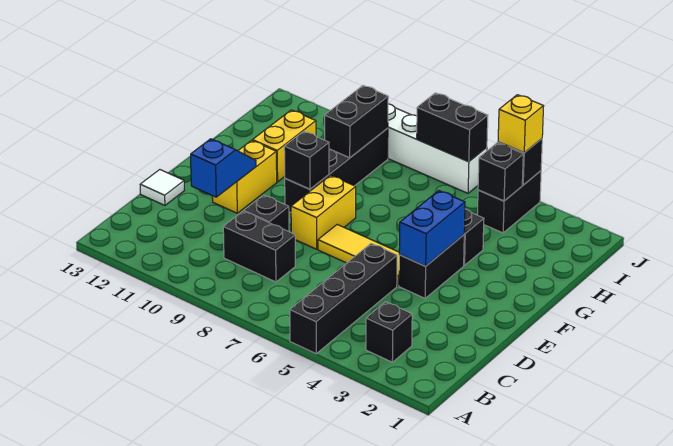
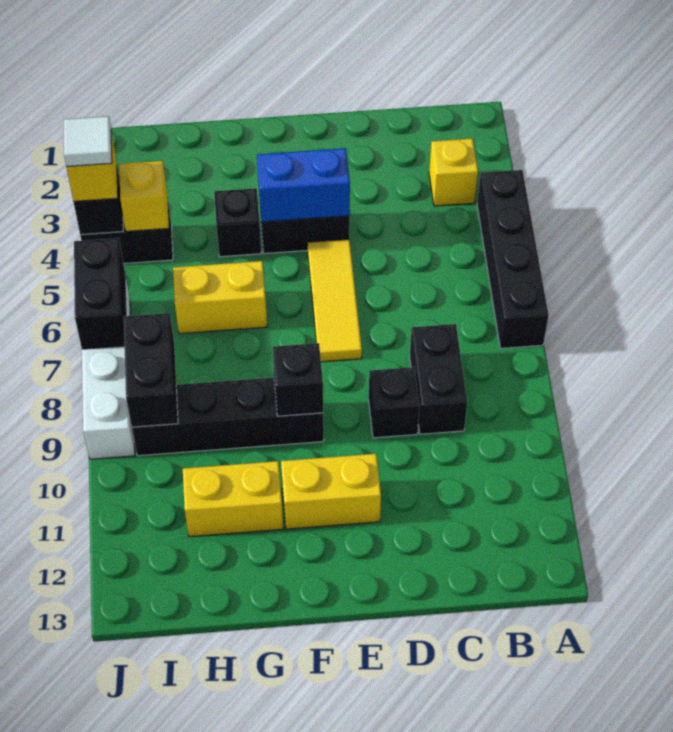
black brick A5:D5 level 1 -> black brick A4:A7 level 1
black brick B3 level 1 -> yellow brick B3 level 1
blue slope D11:E11 level 2 top D -> none
white tile D13 level 1 -> white tile J4 level 4
yellow brick E8:F8 level 1 -> yellow brick G6:H6 level 1
black brick H9:I9 level 2 -> black brick I8:I9 level 2
black brick I4 level 2 -> yellow brick I4 level 2

